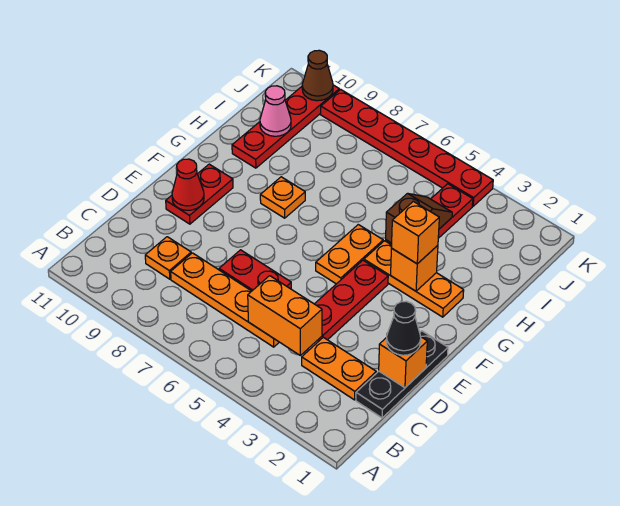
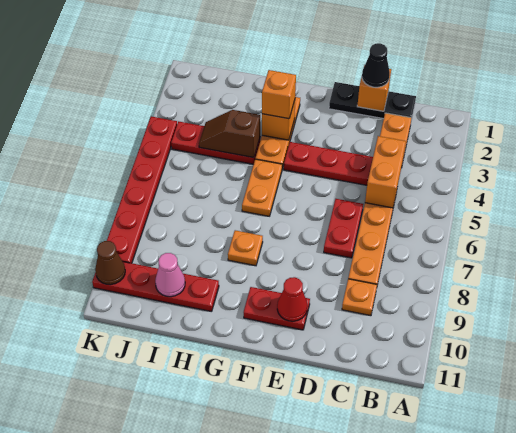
orange plate F5:G5 level 1 -> orange plate G5:G6 level 1

